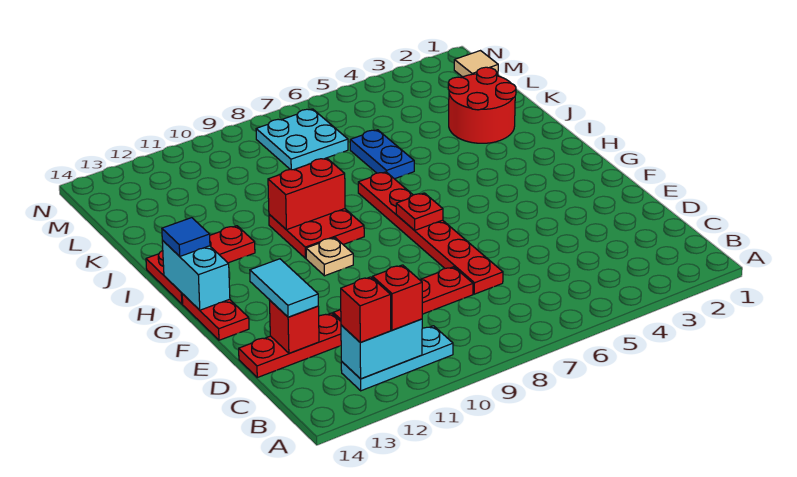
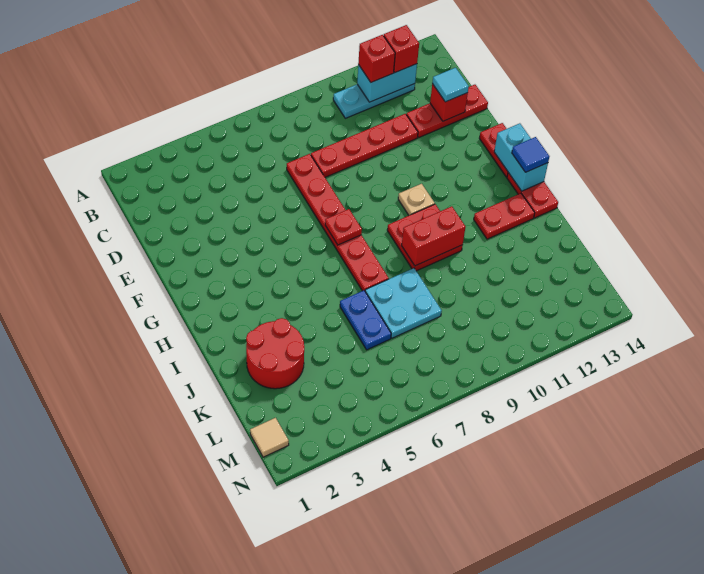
cyan tile D13:E13 level 3 -> cyan tile D13 level 3
cyan plate L7:M8 level 1 -> cyan plate J7:K8 level 1

